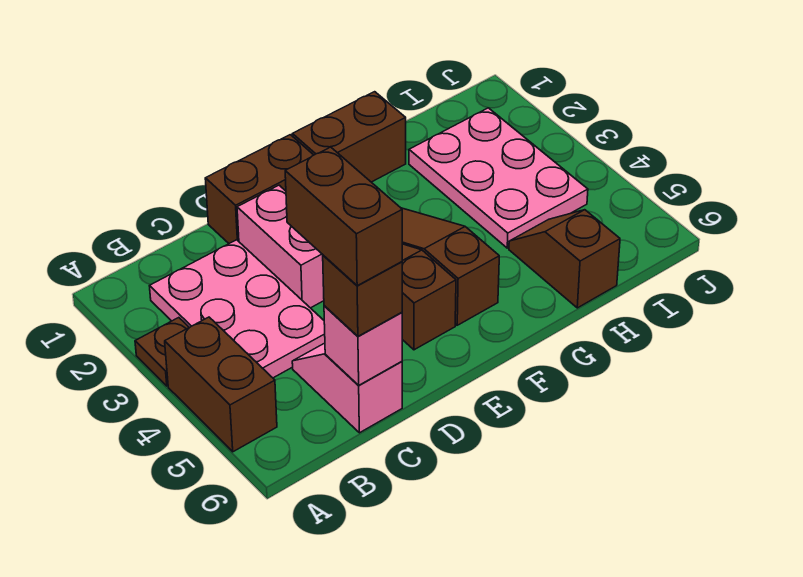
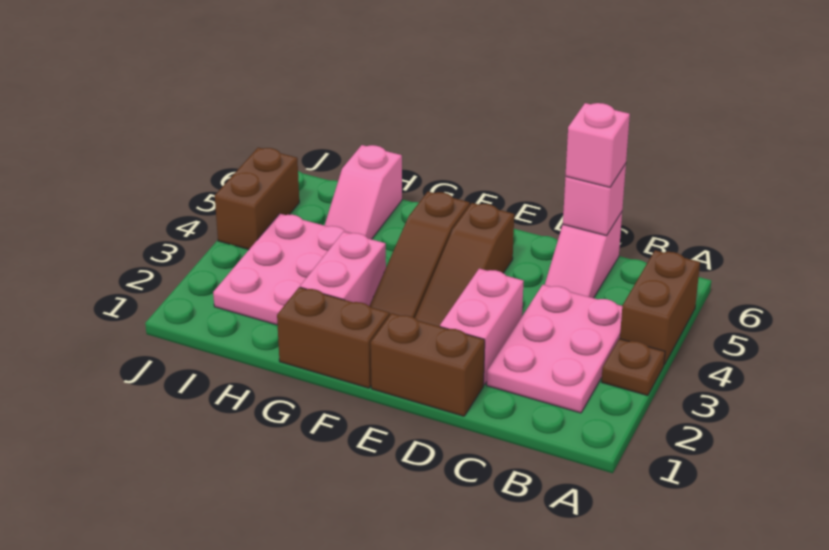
brown brick C5:C6 level 4 -> brown brick J4:J5 level 1
brown brick C6 level 3 -> pink brick C6 level 3
none -> pink brick G2:G3 level 1
brown slope H5:H6 level 1 top 6 -> pink slope H5:H6 level 1 top 6

